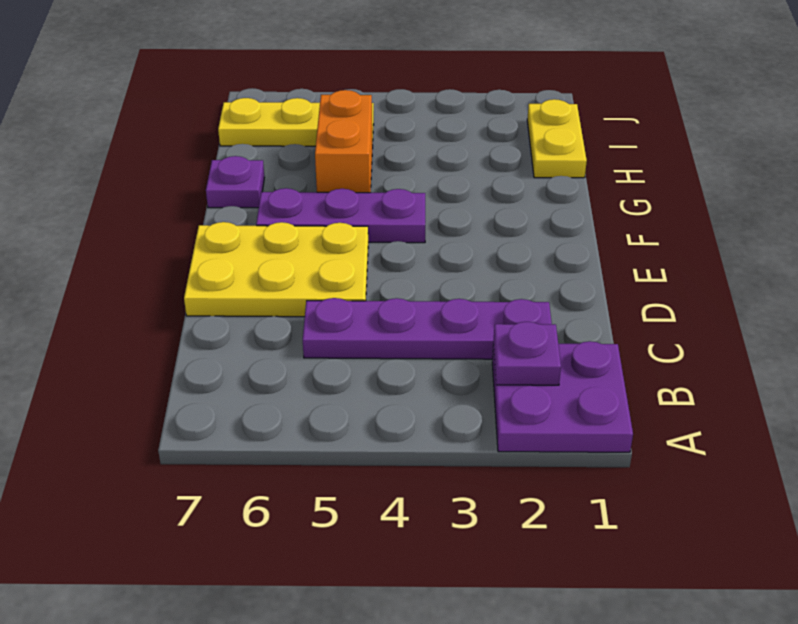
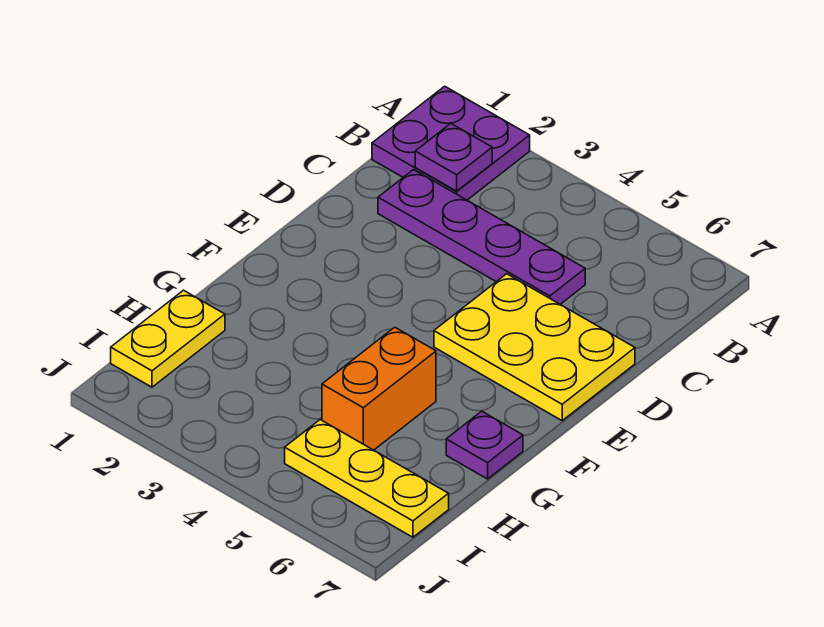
purple plate F4:F6 level 1 -> none

